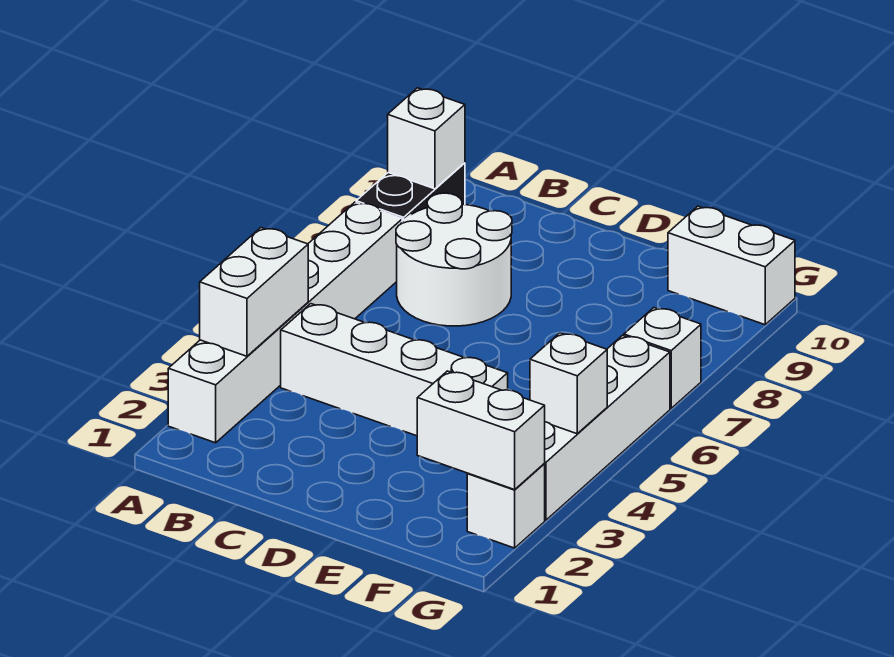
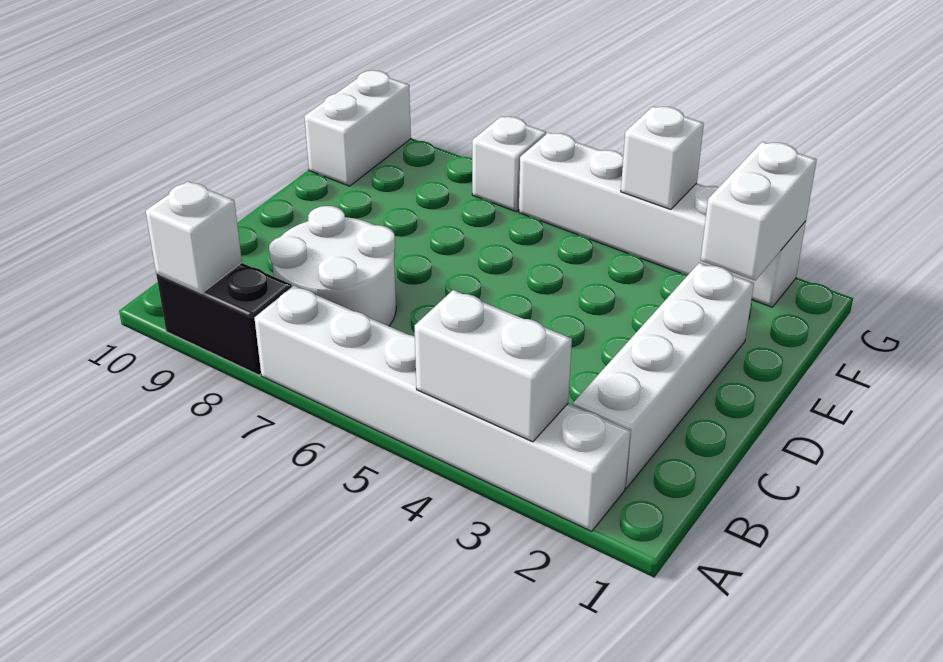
white brick B4:E4 level 1 -> white brick B2:E2 level 1

